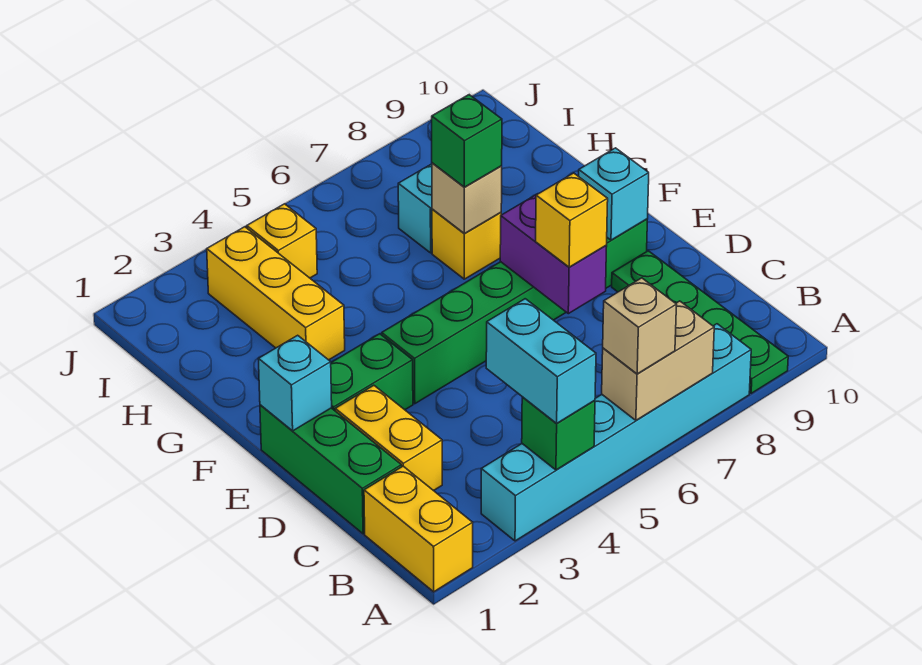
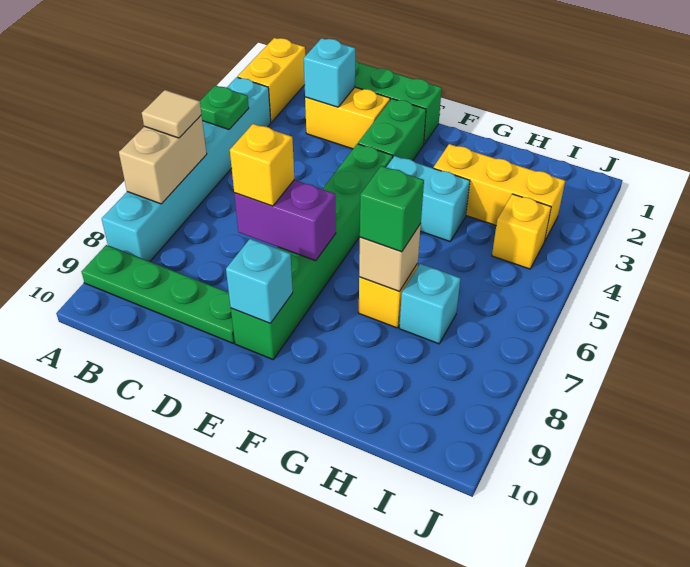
yellow brick A1:B1 level 1 -> yellow brick A1:A2 level 1
green brick A4 level 2 -> green plate A4 level 2
cyan brick A4:B4 level 3 -> cyan brick F4:G4 level 1
tan brick A6 level 3 -> tan tile A6 level 3
cyan brick E1 level 2 -> cyan brick C2 level 2

